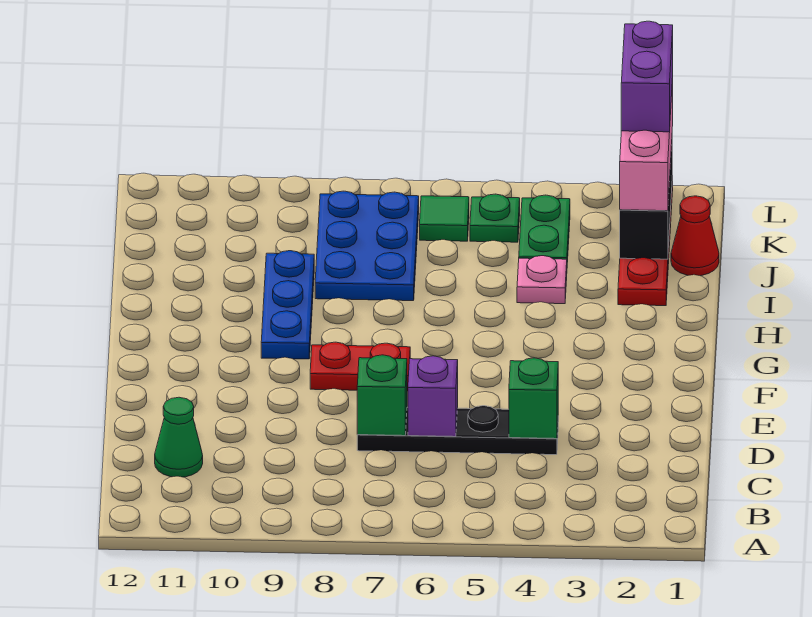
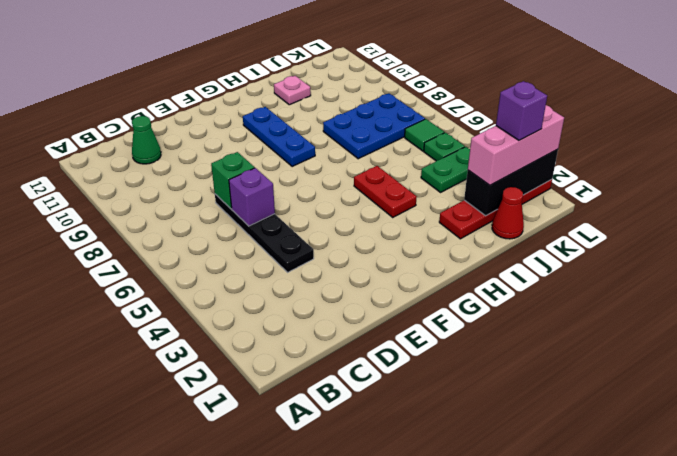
green brick D4 level 2 -> none
red plate F7:F8 level 1 -> red plate H4:H5 level 1
blue plate G9:I9 level 1 -> blue plate G8:G10 level 1
pink plate I4 level 1 -> pink plate I11 level 1
purple brick K2:L2 level 4 -> purple brick K2 level 4

